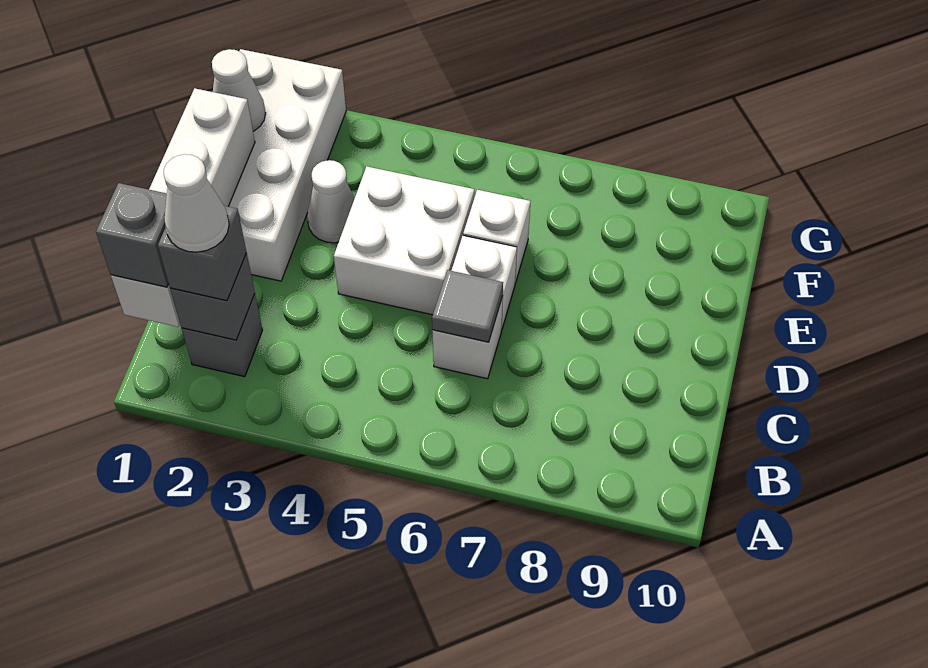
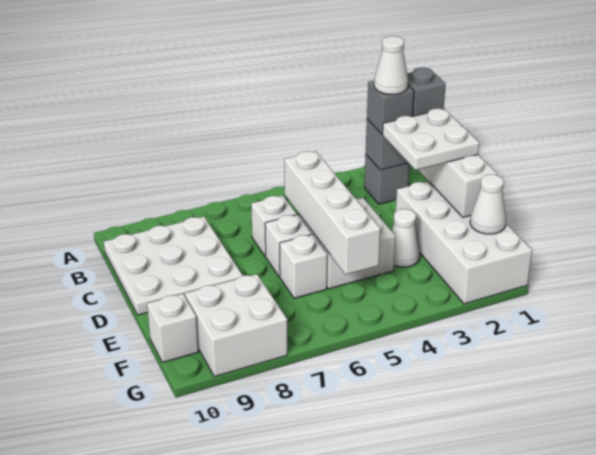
none -> white plate B8:D10 level 1
none -> white plate C1:D2 level 3
none -> white brick C5:F5 level 2
grey tile C6 level 2 -> none
none -> white brick F8:G9 level 1
none -> white brick F10 level 1

